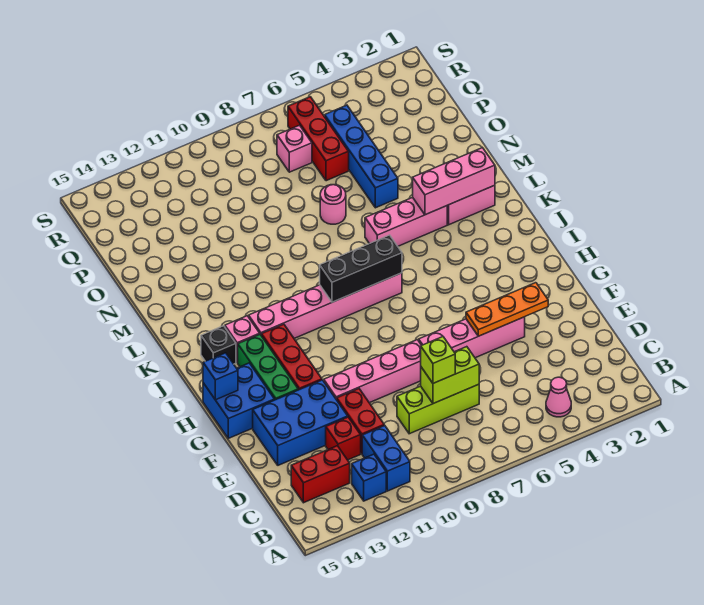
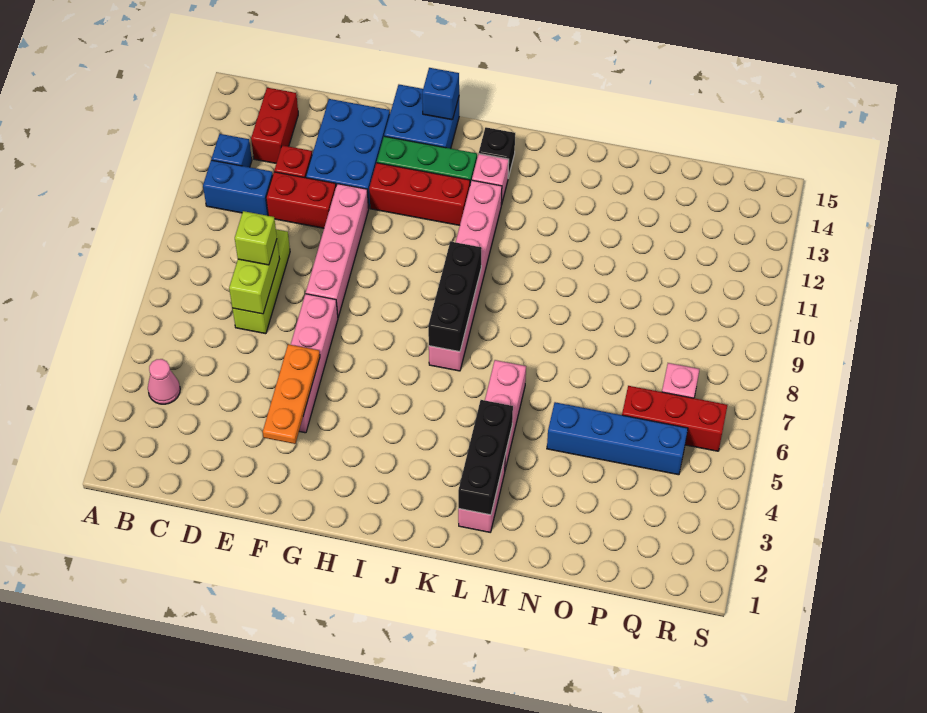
pink brick L2:L4 level 2 -> black brick L2:L4 level 2
pink round brick N7 level 1 -> none

